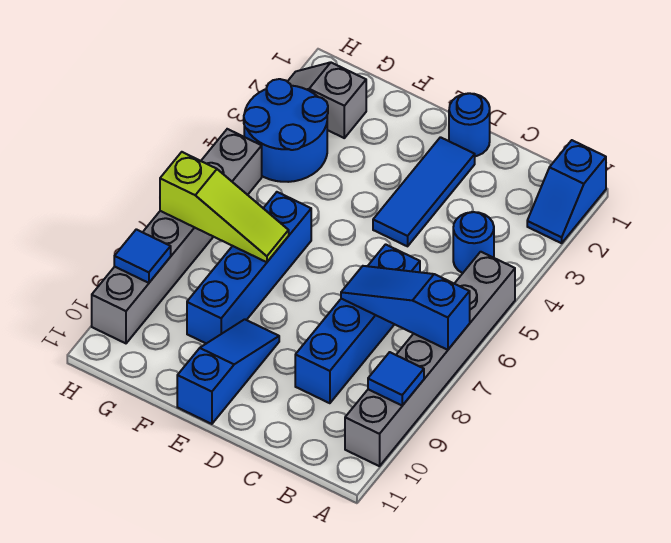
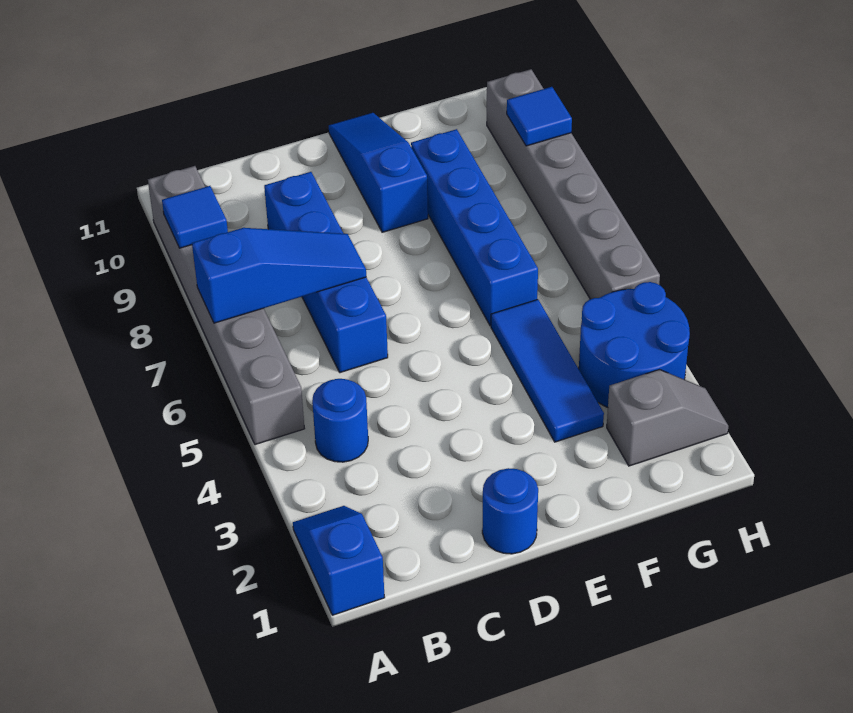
blue tile D2:D4 level 1 -> blue tile F3:F5 level 1
blue slope E9:E11 level 1 top 11 -> blue slope E9:E11 level 1 top 9
lime slope F7:H7 level 2 top H -> none

